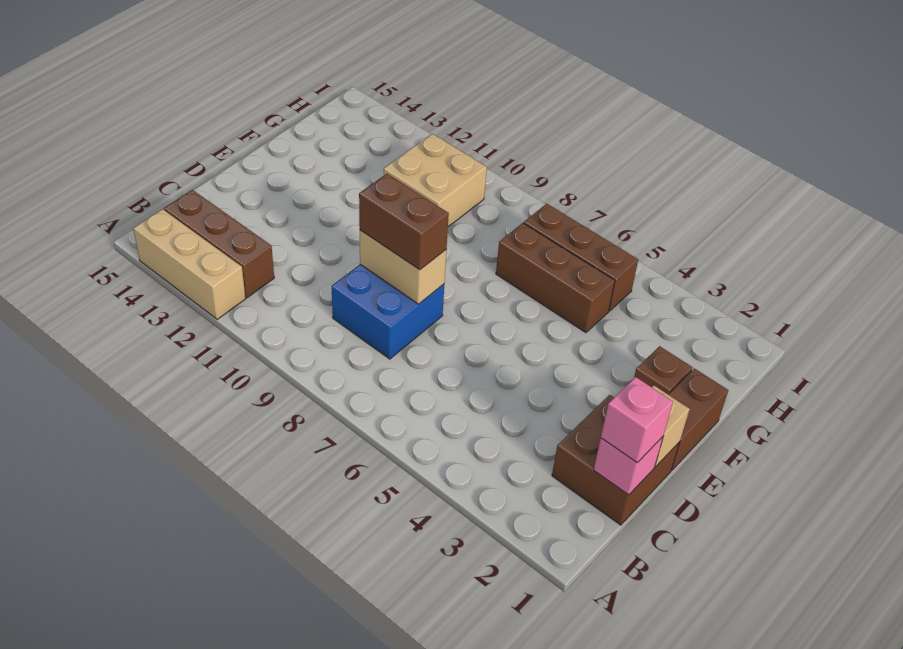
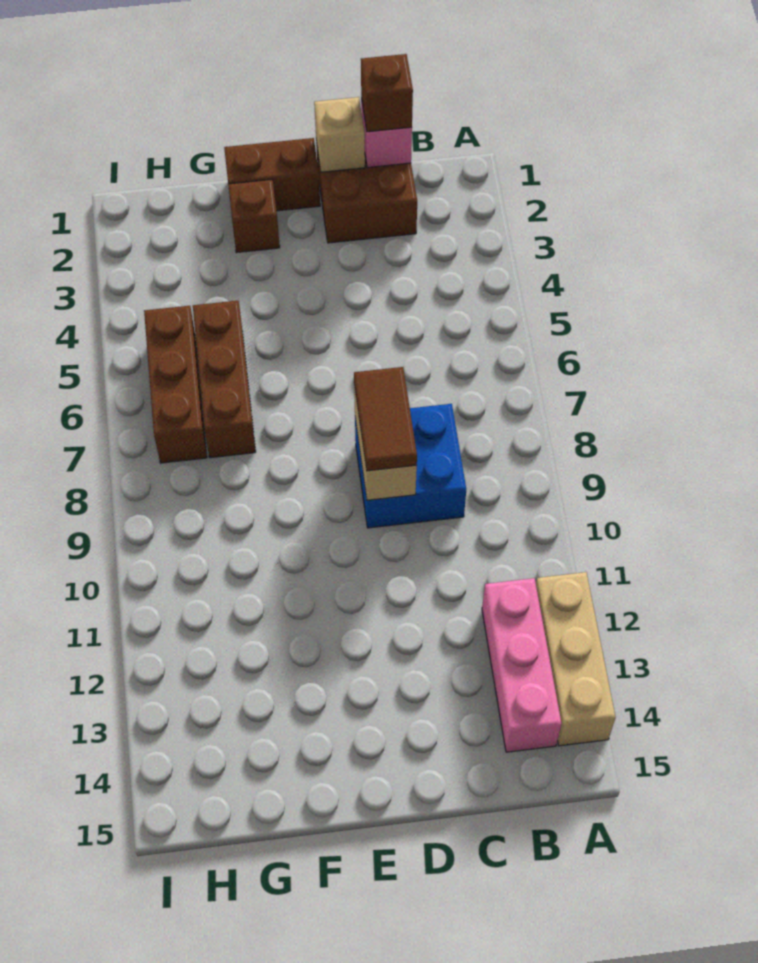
brown brick B12:B14 level 1 -> pink brick B12:B14 level 1
pink brick C1 level 3 -> brown brick C1 level 3
brown brick D8:D9 level 3 -> brown tile D8:D9 level 3
tan brick G10:H11 level 1 -> none

